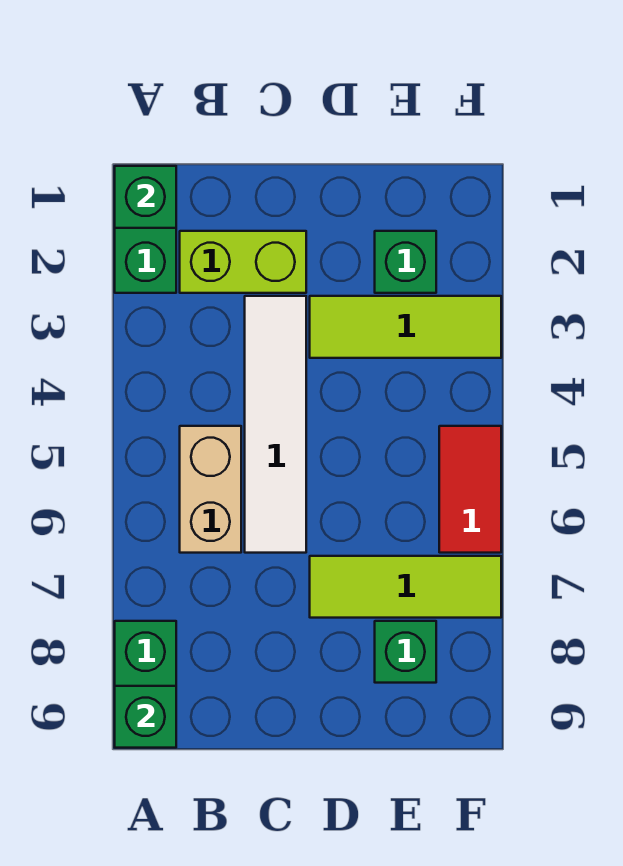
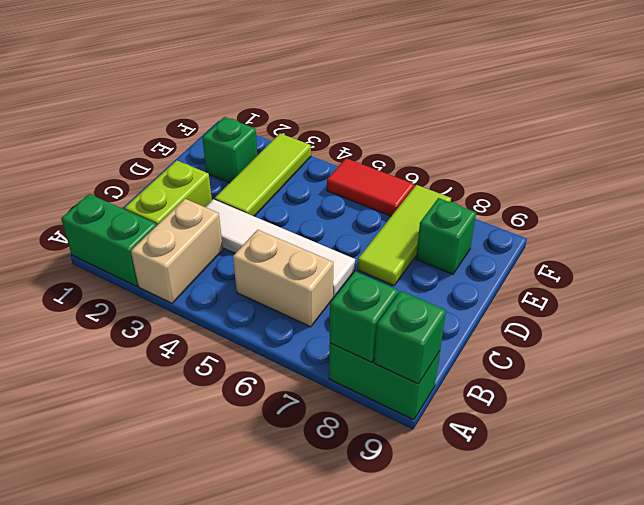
green brick A1 level 2 -> green brick A8 level 2
none -> tan brick A3:B3 level 1

